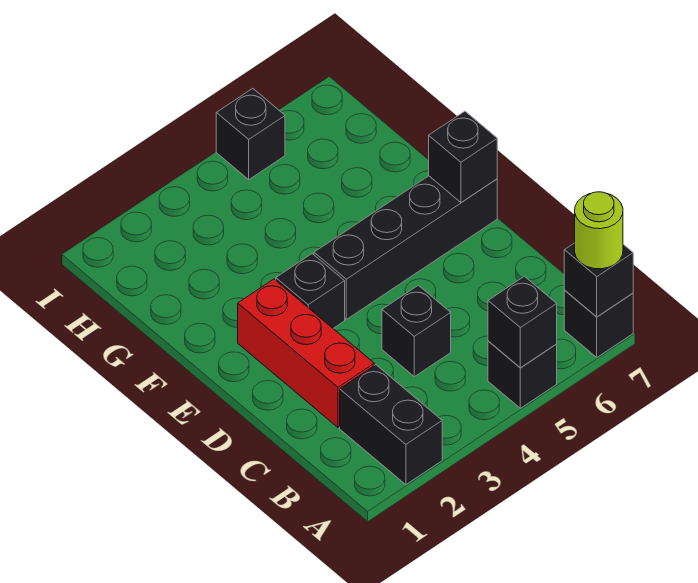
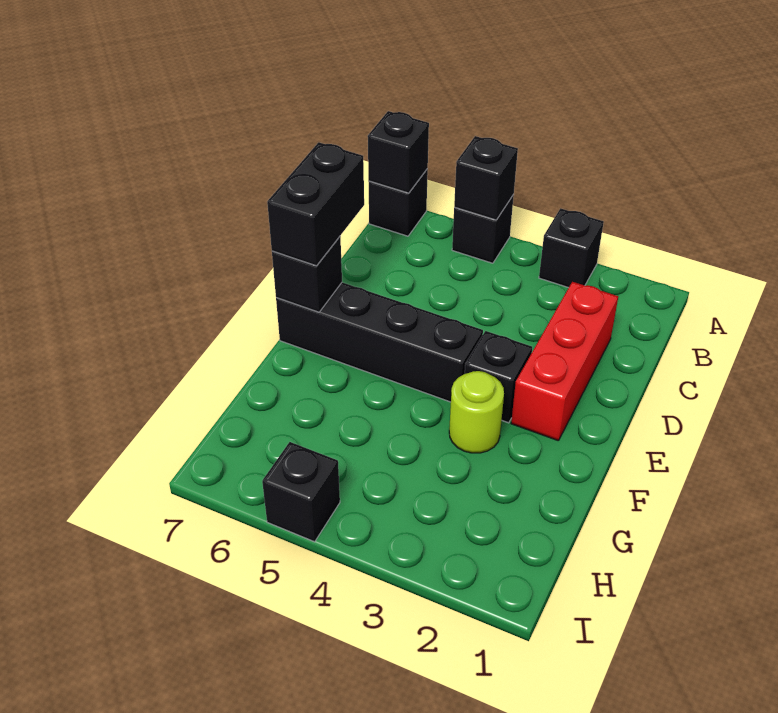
black brick A2:B2 level 1 -> black brick D7:E7 level 3
lime round brick A7 level 3 -> lime round brick F3 level 1
black brick C4 level 1 -> black brick A3 level 1

